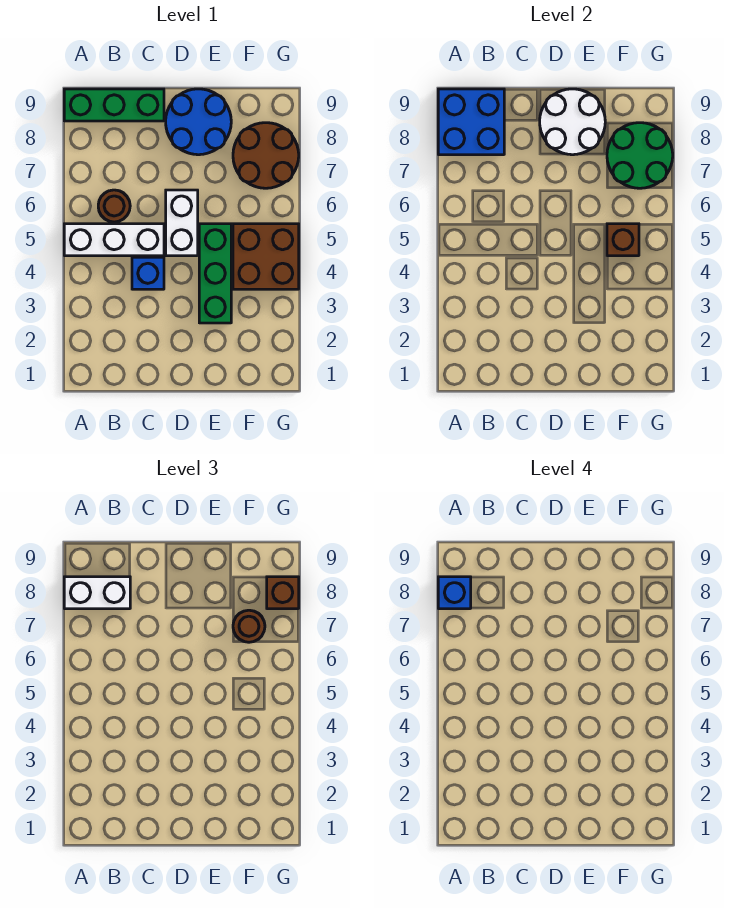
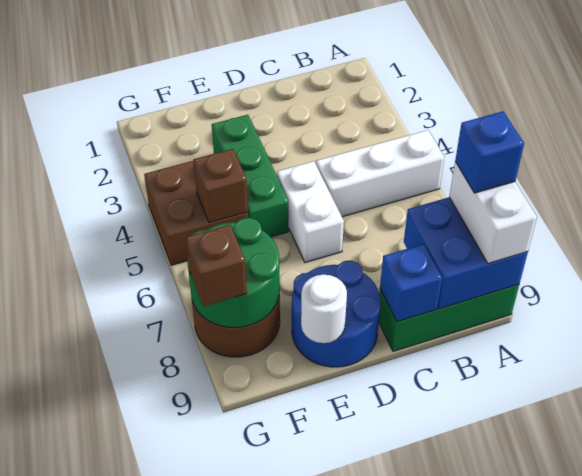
white brick A8:B8 level 3 -> white brick A8:A9 level 3
brown round brick B6 level 1 -> none
blue brick C4 level 1 -> blue brick C9 level 2
white round brick D8:E9 level 2 -> white round brick E9 level 2
brown round brick F7 level 3 -> none

